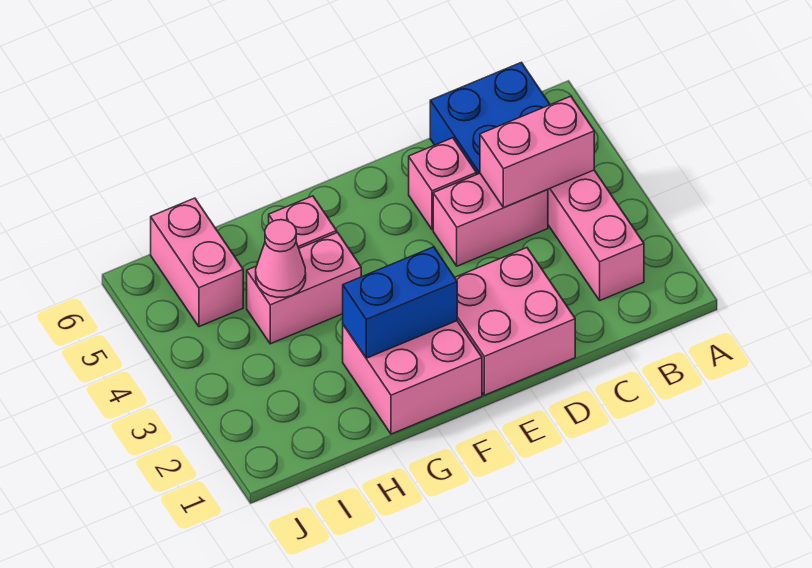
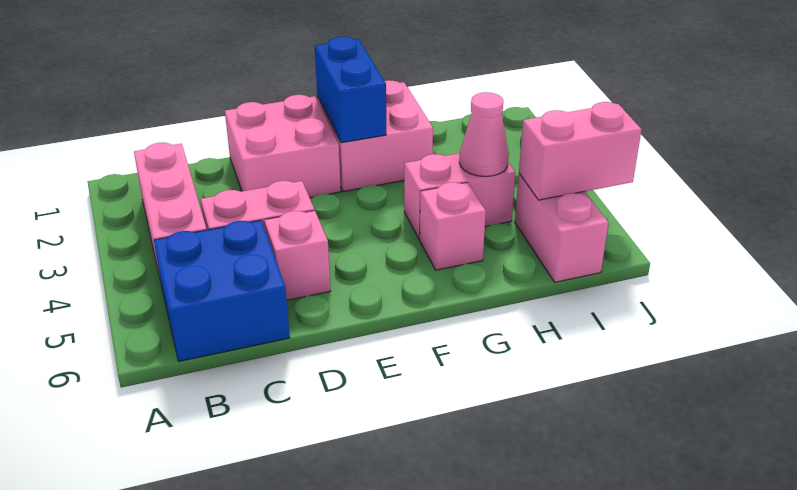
pink brick B4:C4 level 2 -> pink brick I5:J5 level 2
blue brick F2:G2 level 2 -> blue brick F1:F2 level 2

